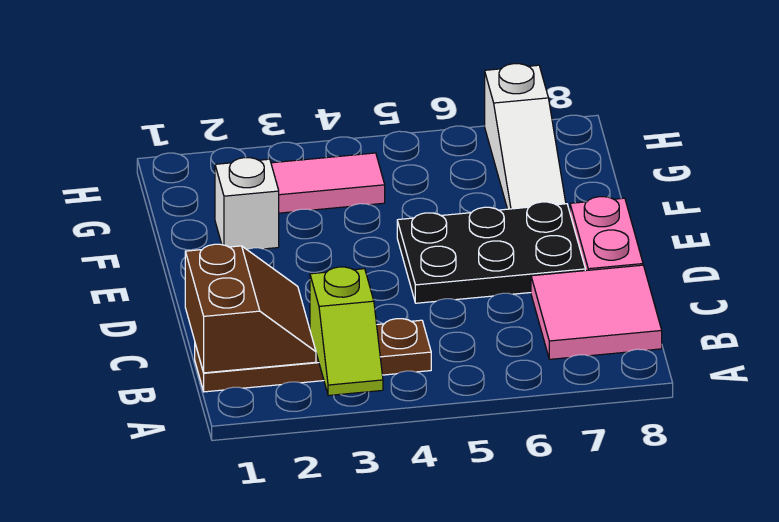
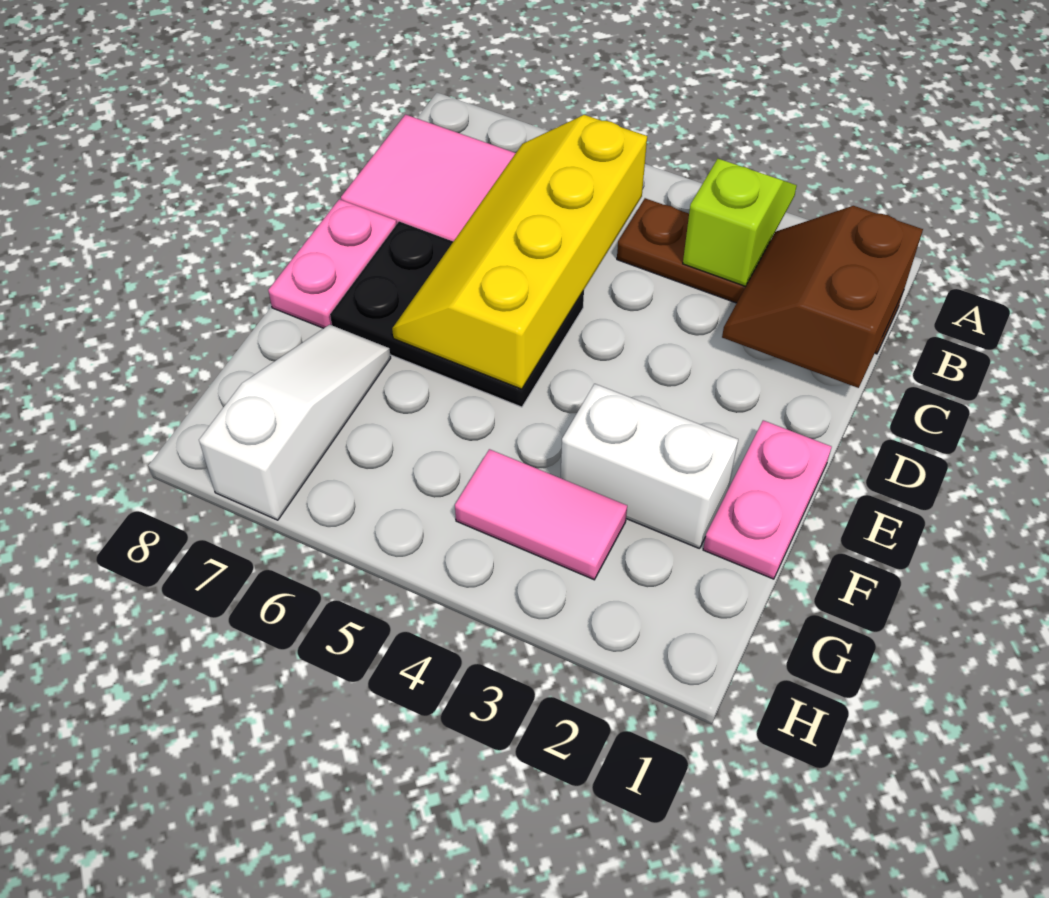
none -> yellow slope B5:E6 level 2 top 5
none -> pink plate E1:F1 level 1
white brick F2 level 1 -> white brick F2:F3 level 1

